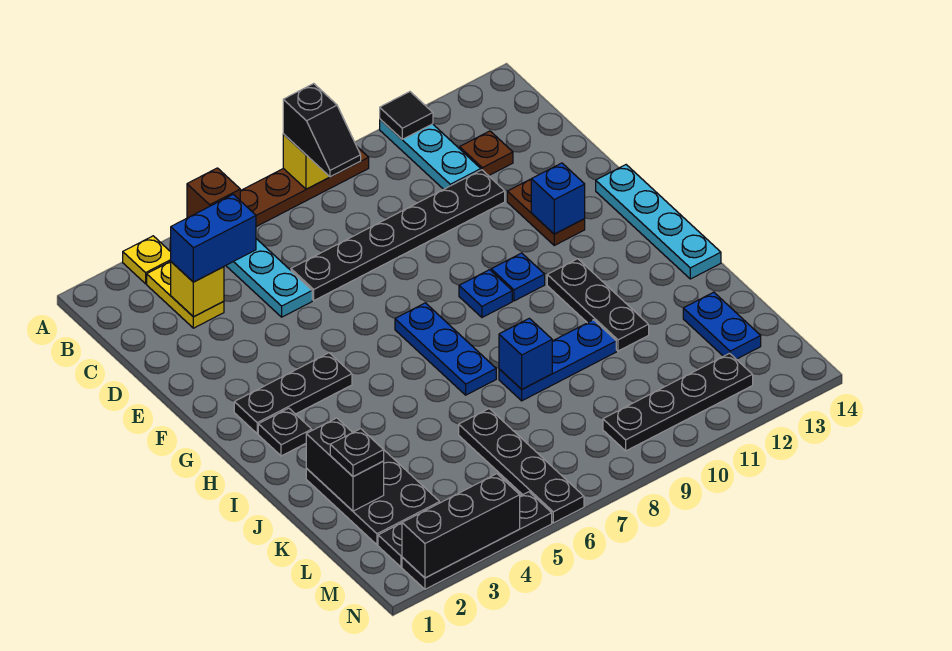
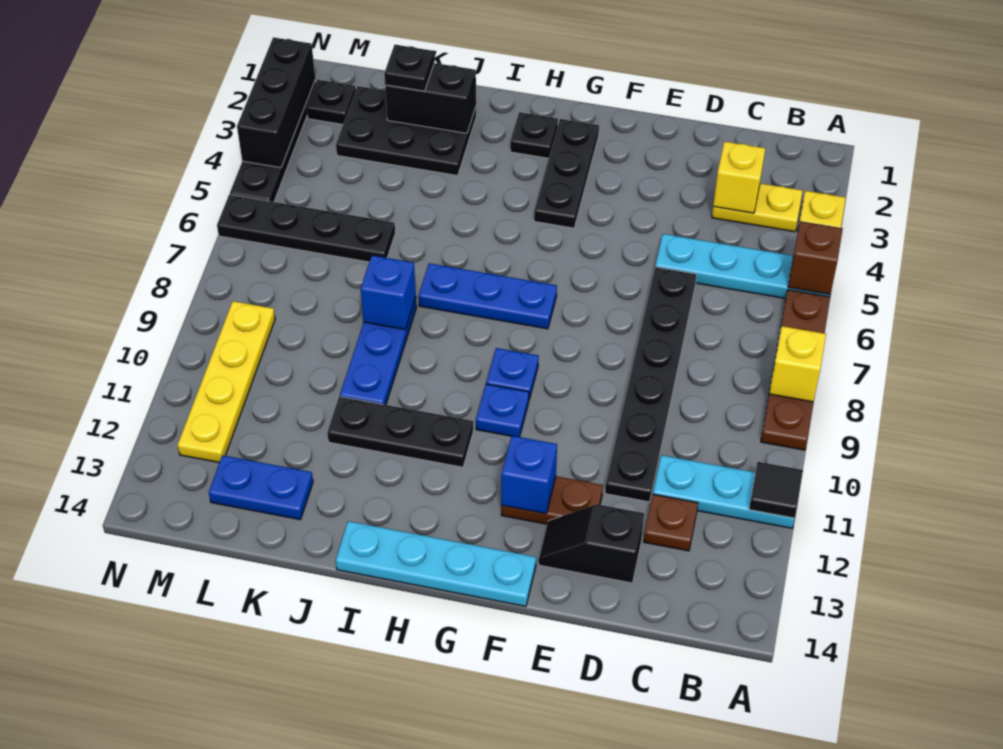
black slope A8:B8 level 3 top A -> black slope D13:E13 level 1 top D
blue brick C3:C4 level 3 -> none
black plate M9:M12 level 1 -> yellow plate M9:M12 level 1

